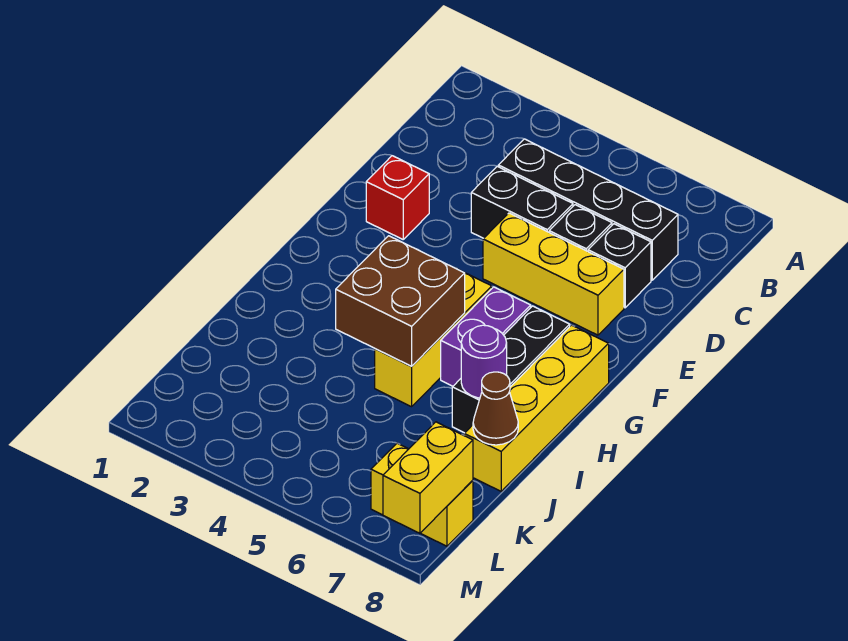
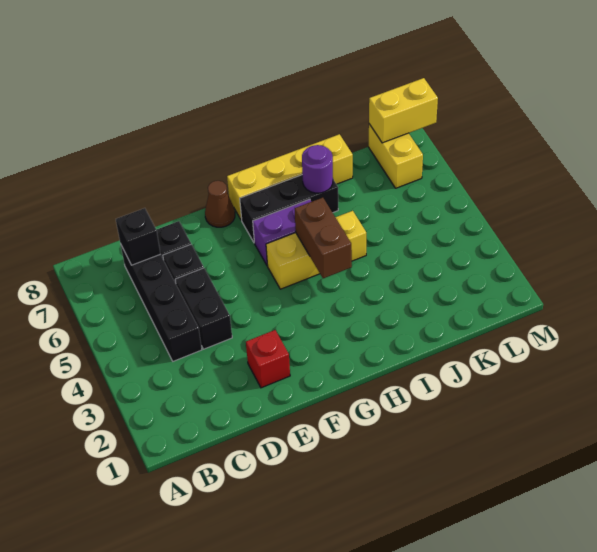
none -> black brick C7 level 2
yellow brick E5:E7 level 1 -> none
brown brick H4:I5 level 2 -> brown brick H4:H5 level 2
brown cone J8 level 2 -> brown cone F8 level 1

